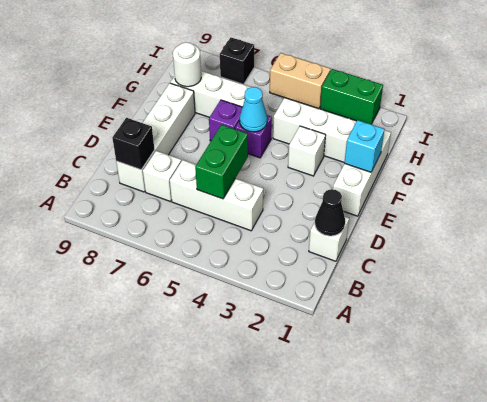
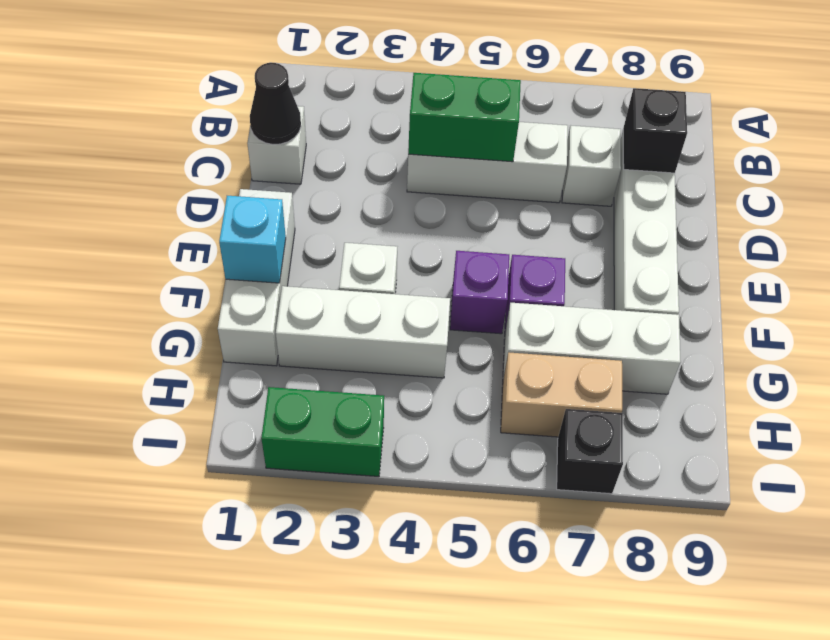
green brick C5:D5 level 2 -> green brick C4:C5 level 2
cyan cone F5 level 2 -> none
white round brick G8 level 2 -> none
tan brick I4:I5 level 1 -> tan brick H6:H7 level 1

